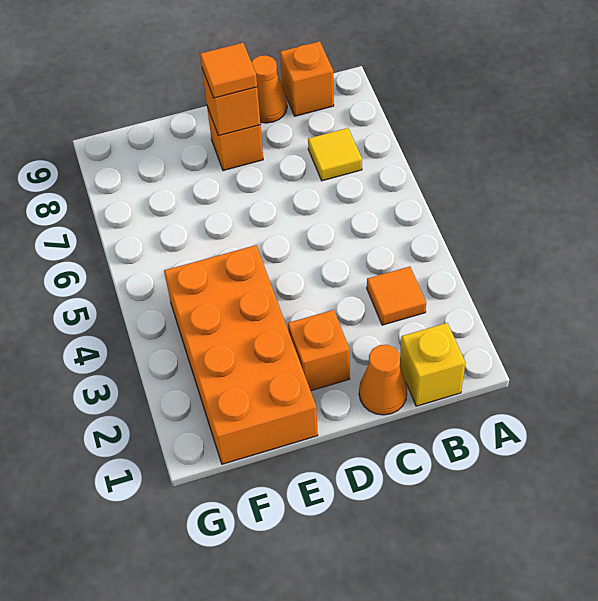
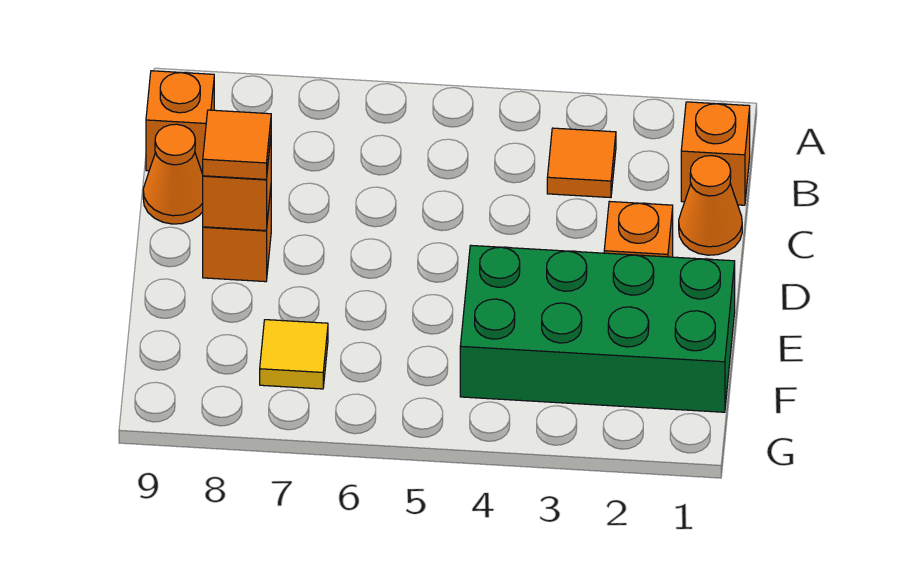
yellow brick B1 level 1 -> orange brick B1 level 1
yellow tile B7 level 1 -> yellow tile F7 level 1
orange brick E1:F4 level 1 -> green brick E1:F4 level 1

